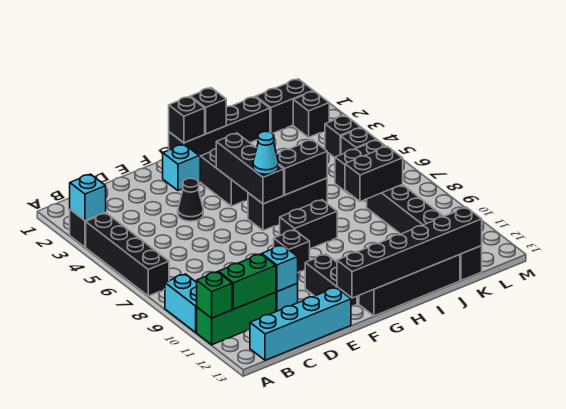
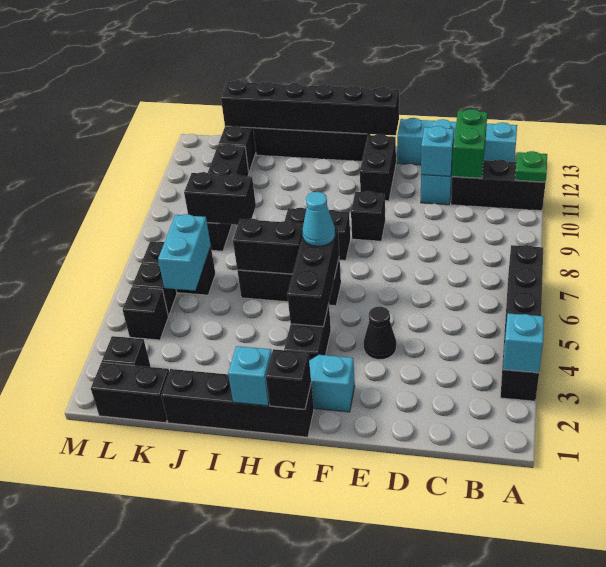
cyan brick A9:A10 level 1 -> cyan brick K5:K6 level 2
green brick A11:C11 level 1 -> black brick A11:C11 level 1
green brick A11 level 2 -> green plate A11 level 2
green brick B11:C11 level 2 -> green brick C11:C12 level 2
black brick H1 level 2 -> cyan brick H1 level 2

